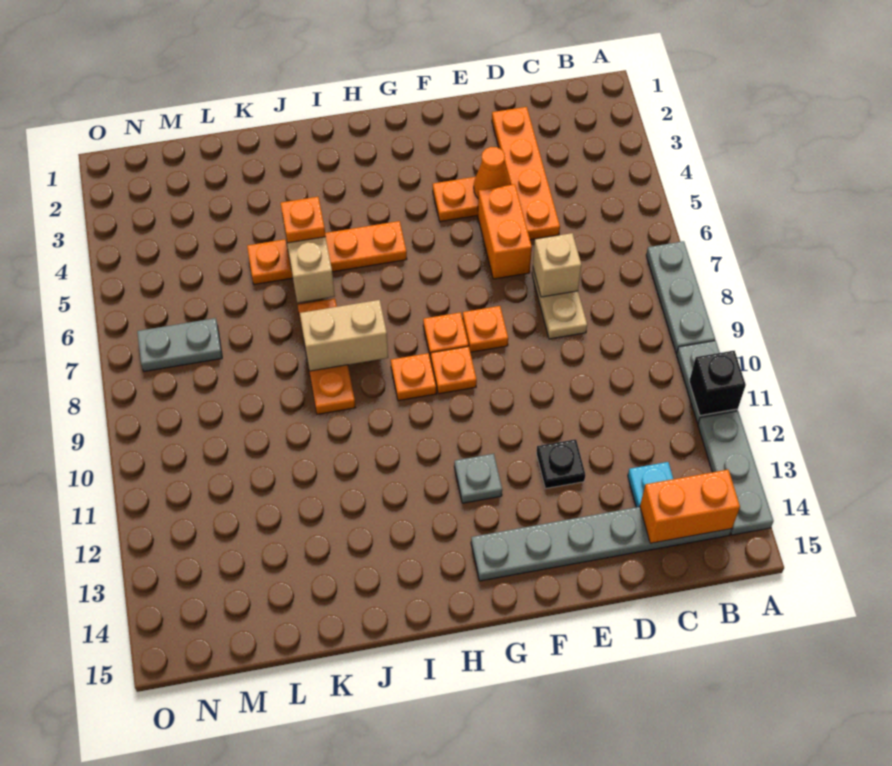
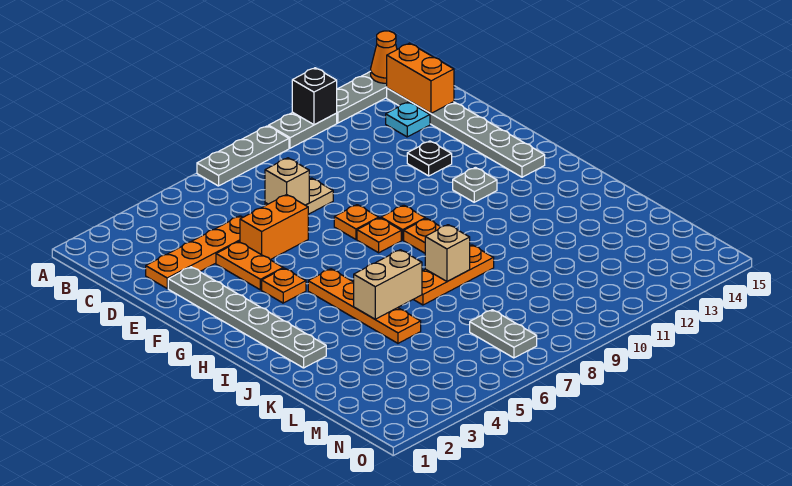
none -> grey plate E2:J2 level 1
orange cone E4 level 2 -> orange cone A14 level 2
tan brick I8:J8 level 2 -> tan brick J8 level 2
orange plate J5 level 3 -> orange plate G4 level 1

